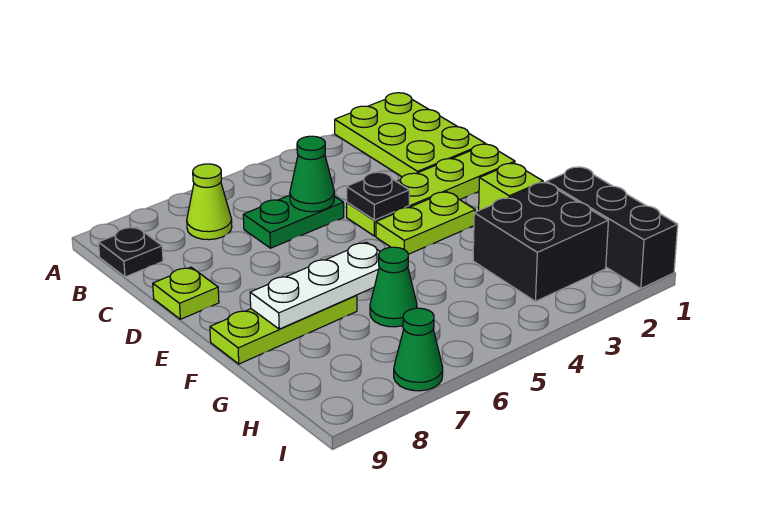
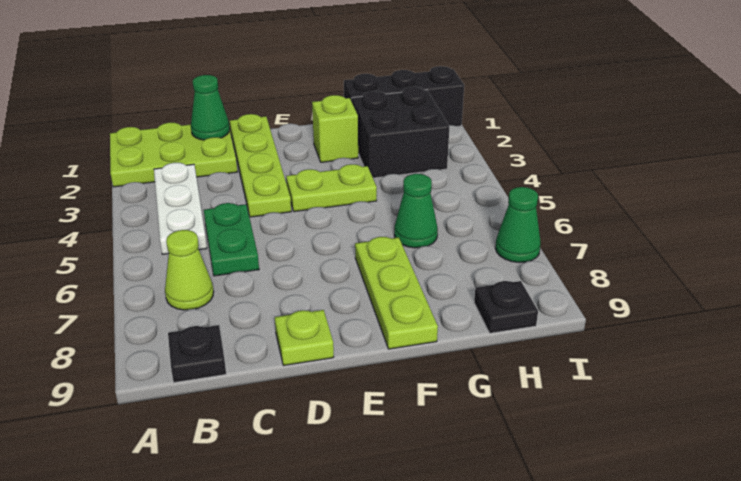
green cone C5 level 2 -> green cone C1 level 2
black plate D4 level 2 -> black plate H9 level 1
lime plate E3:E4 level 1 -> lime plate E4:F4 level 1
white plate F6:F8 level 2 -> white plate B3:B5 level 1

